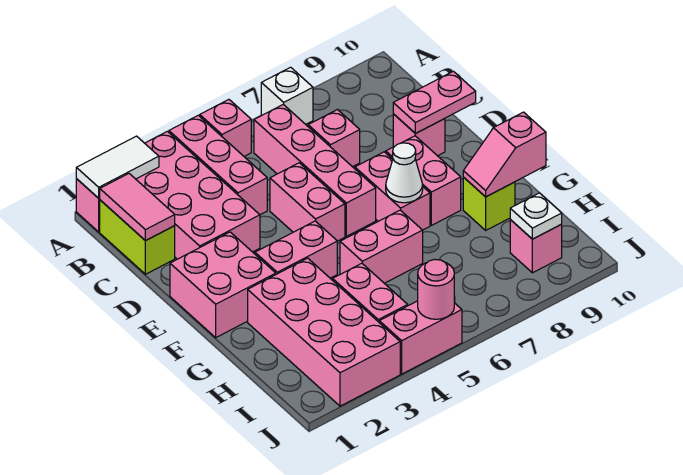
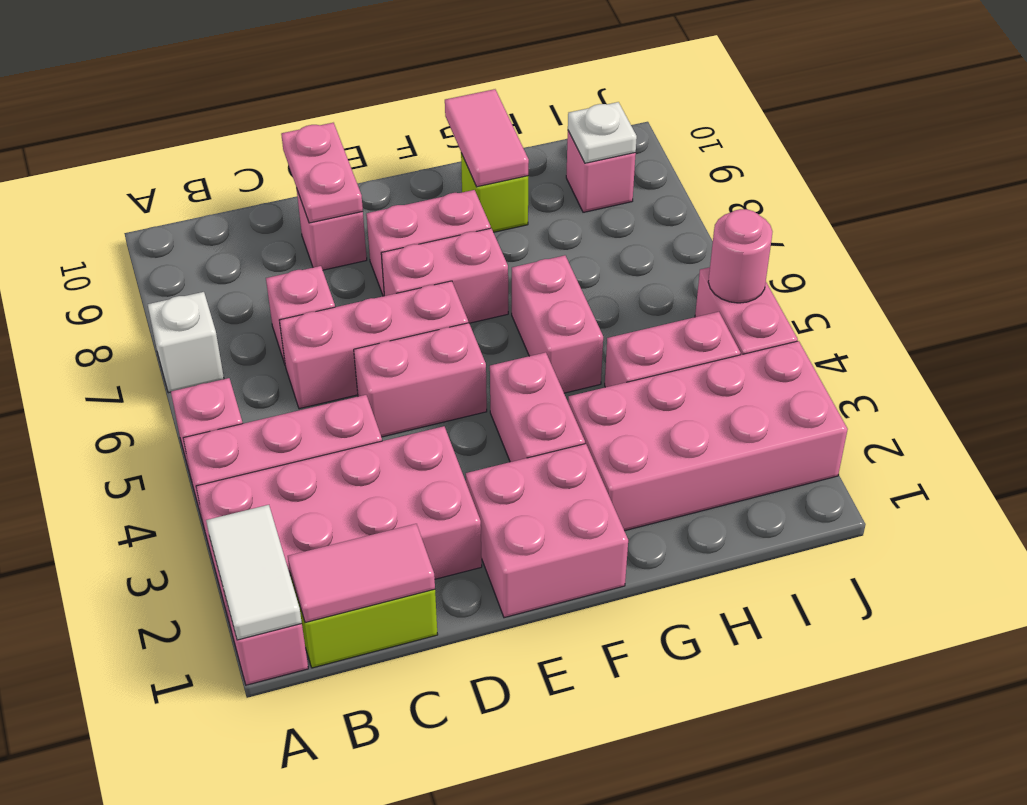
pink brick B6:E6 level 1 -> pink brick C6:E6 level 1
white cone F7 level 2 -> none
pink slope G9:G10 level 2 top 10 -> pink tile G9:G10 level 2

